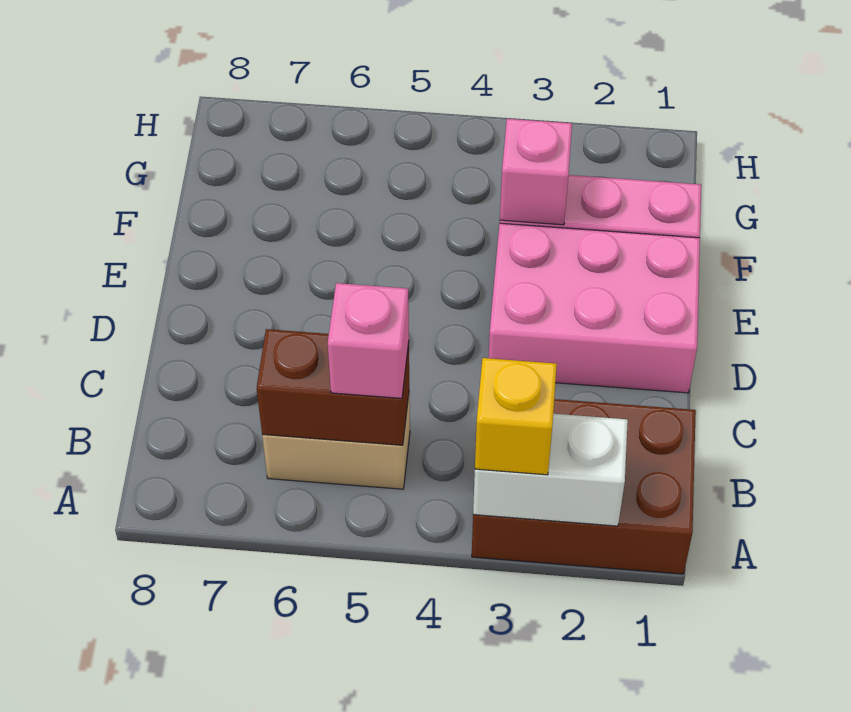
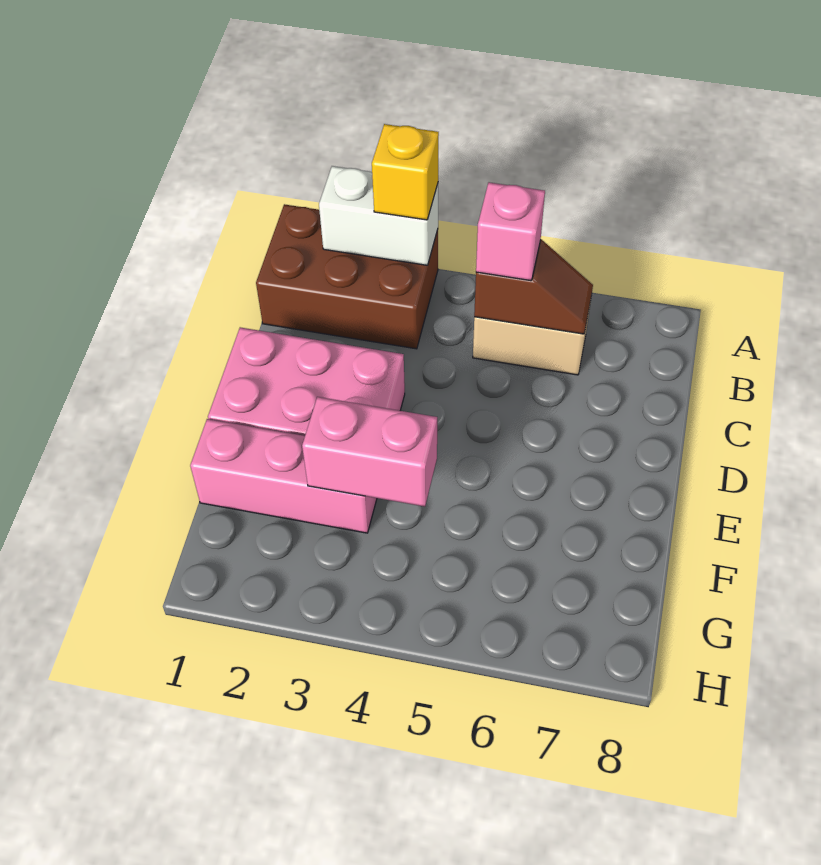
brown brick B5:B6 level 2 -> brown slope B5:B6 level 2 top 5
pink brick F3 level 2 -> pink brick F3:F4 level 2

